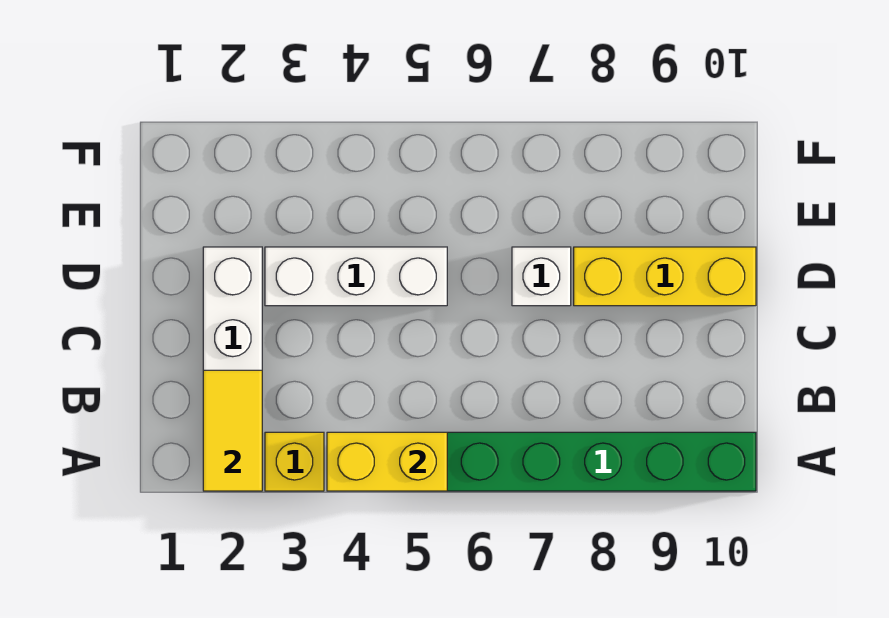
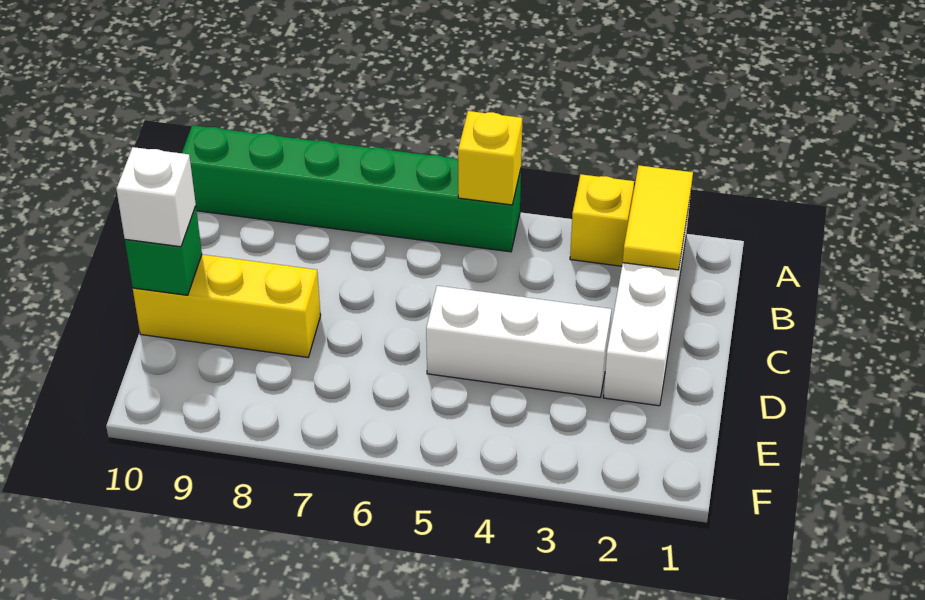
yellow brick A4:A5 level 2 -> yellow brick A5 level 2
white brick D7 level 1 -> white brick D10 level 3
none -> green brick D10 level 2

